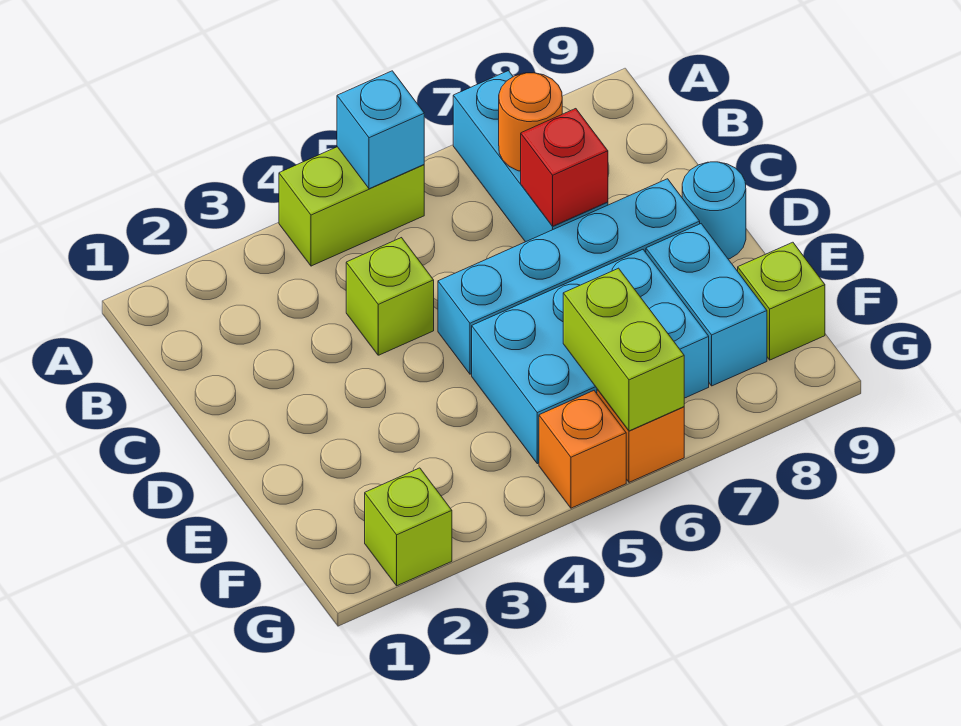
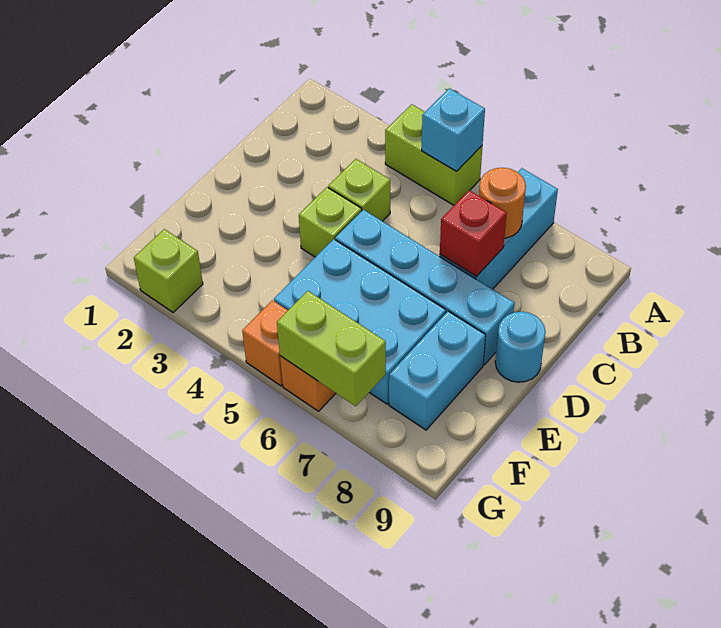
lime brick F6:G6 level 2 -> lime brick G6:G7 level 2
lime brick F9 level 1 -> lime brick D4 level 1

